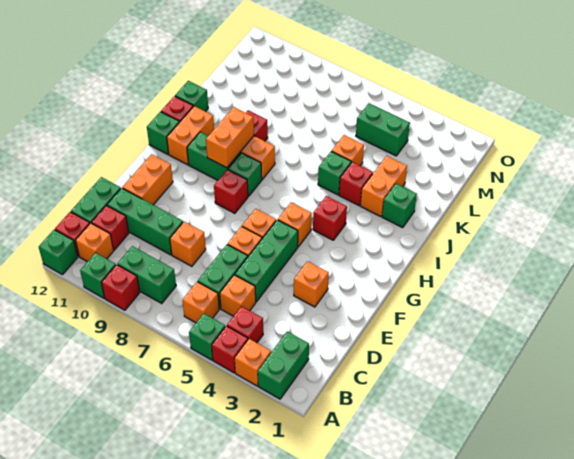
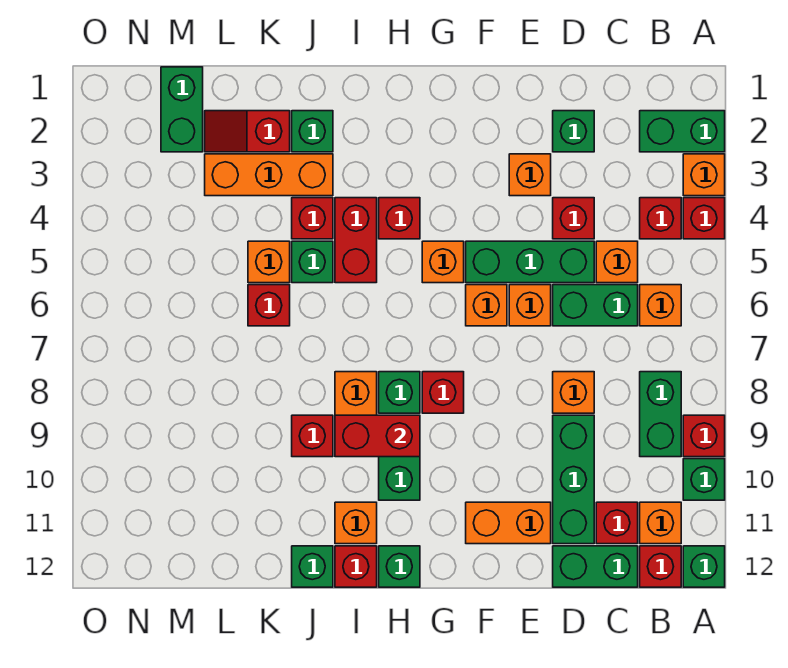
green brick A5 level 1 -> green brick D2 level 1
none -> red brick D4 level 1
orange brick H9:I9 level 2 -> red brick H9:I9 level 2
orange brick H11:I11 level 1 -> orange brick I11 level 1
none -> red brick I4:I5 level 1
orange brick J3:K3 level 1 -> orange brick J3:L3 level 1
none -> red slope K2:L2 level 1 top K
none -> red brick K6 level 1
green brick M4:M5 level 1 -> green brick M1:M2 level 1

